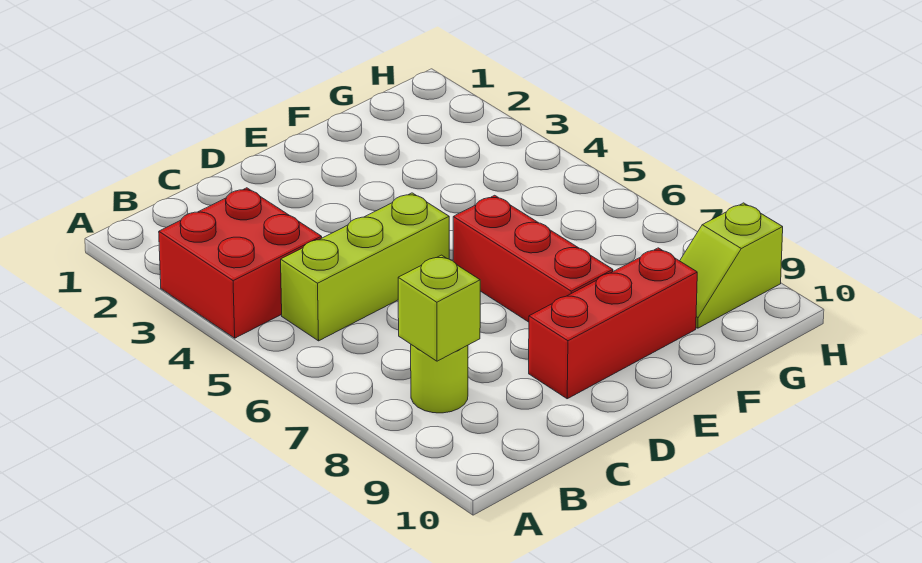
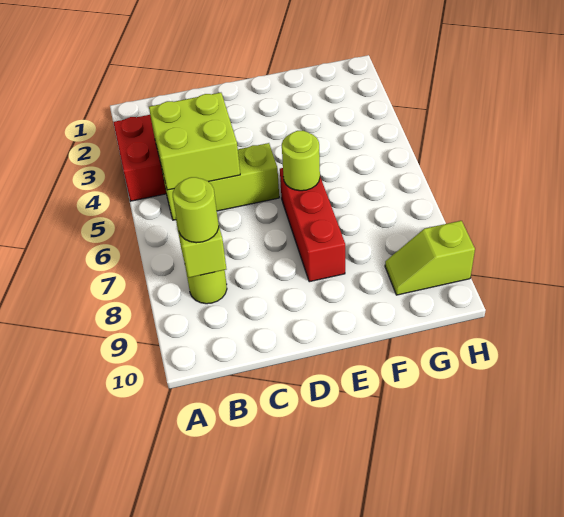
none -> lime brick B4:C5 level 2
none -> lime round brick B8 level 3
red brick D9:F9 level 1 -> none
none -> lime round brick E6 level 2

